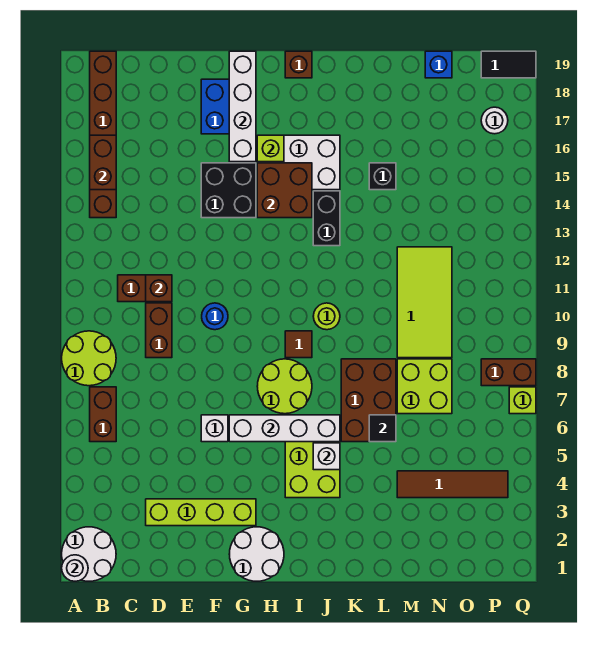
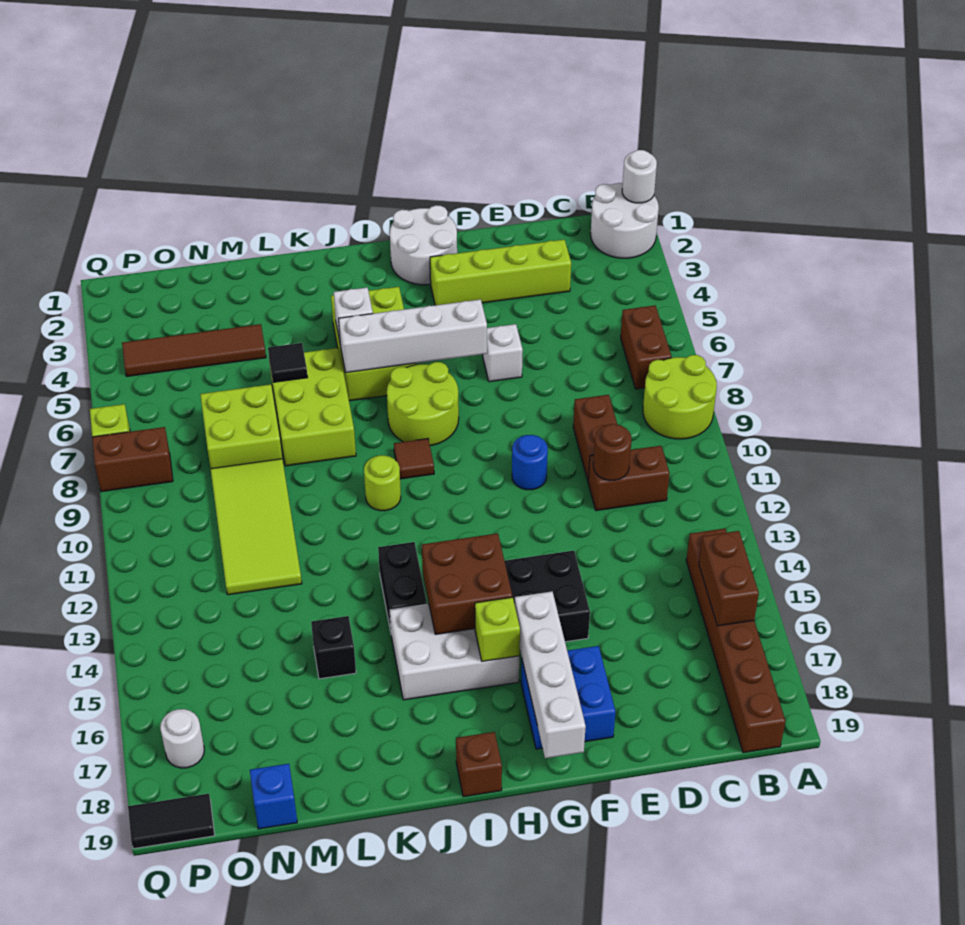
brown brick D11 level 2 -> brown round brick D11 level 2
brown brick K6:L8 level 1 -> lime brick K6:L8 level 1

